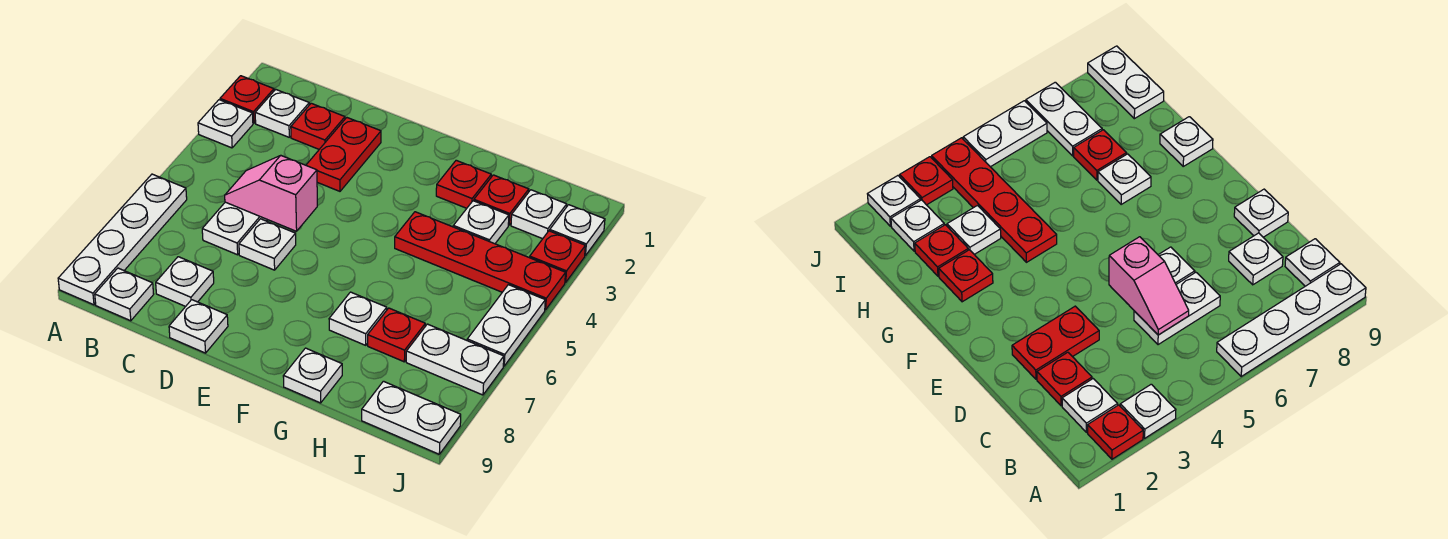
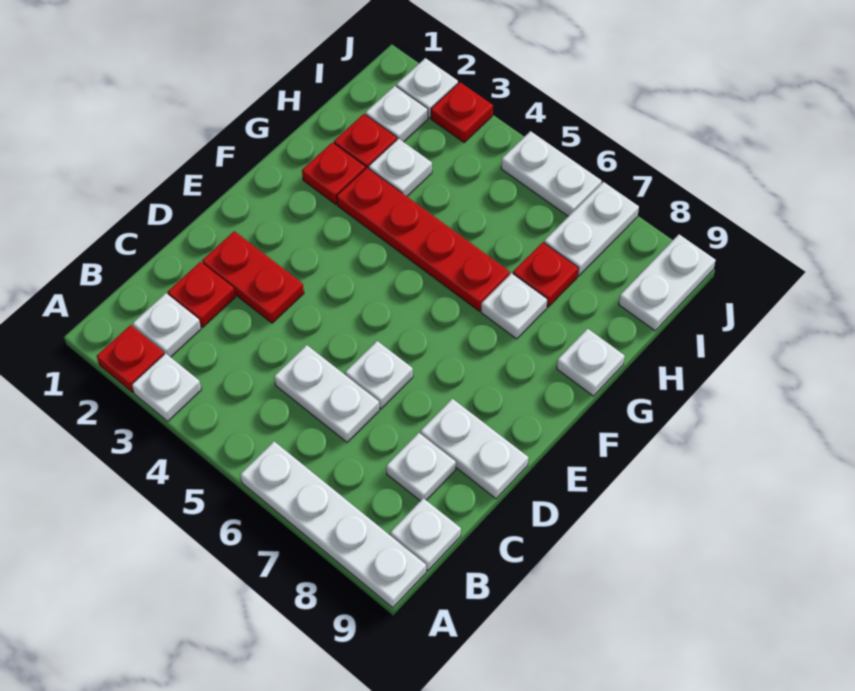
pink slope C5:D5 level 2 top D -> none
white plate D9 level 1 -> white plate D8:D9 level 1
red plate G4:J4 level 1 -> red plate G3:G6 level 1

